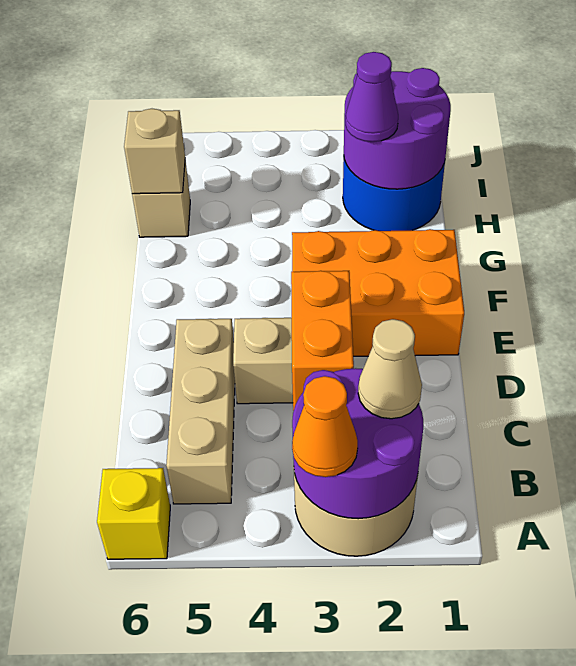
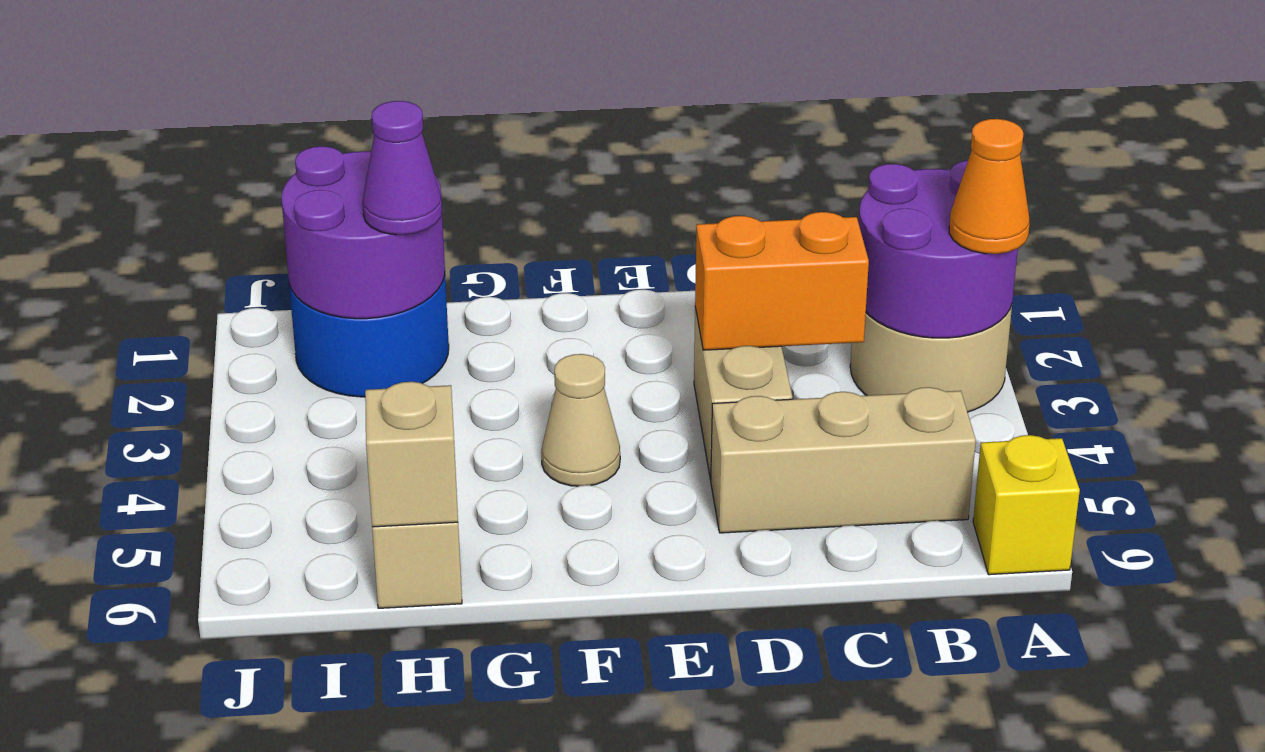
tan cone B2 level 3 -> tan cone F4 level 1
orange brick E1:F3 level 1 -> none

